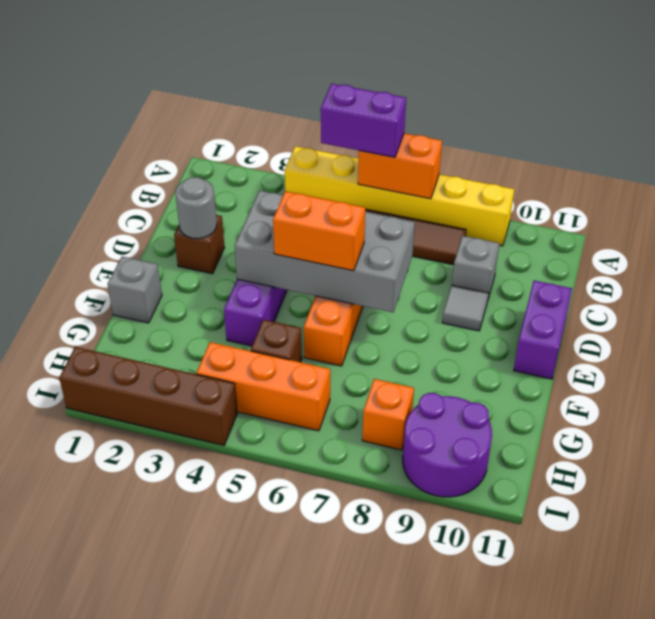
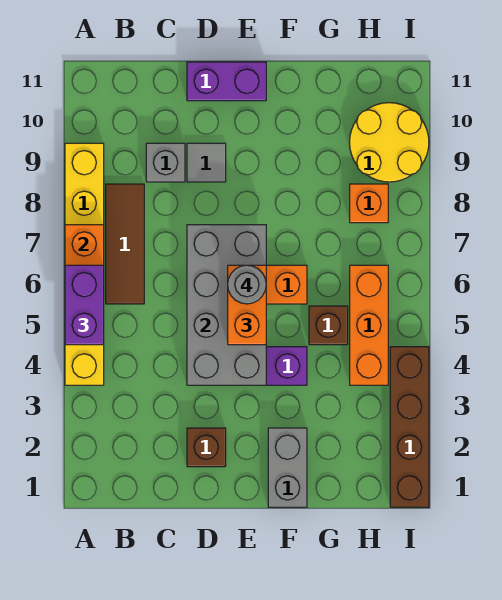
grey round brick D2 level 2 -> grey round brick E6 level 4
grey brick F1 level 1 -> grey brick F1:F2 level 1
purple round brick H9:I10 level 1 -> yellow round brick H9:I10 level 1

